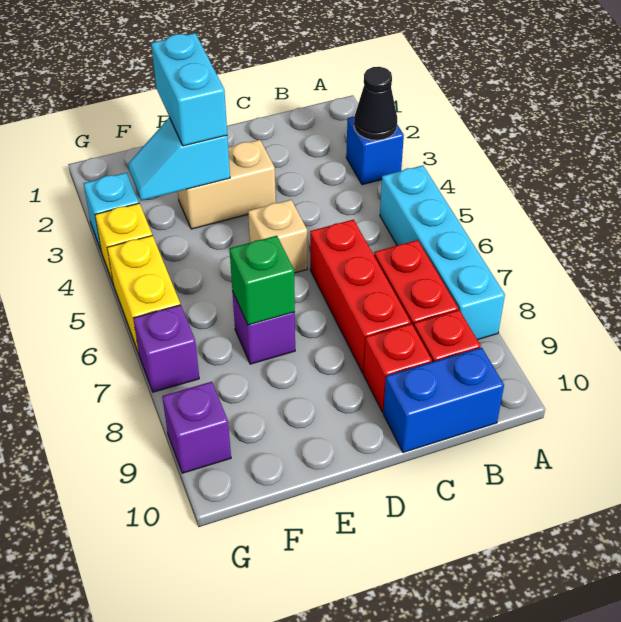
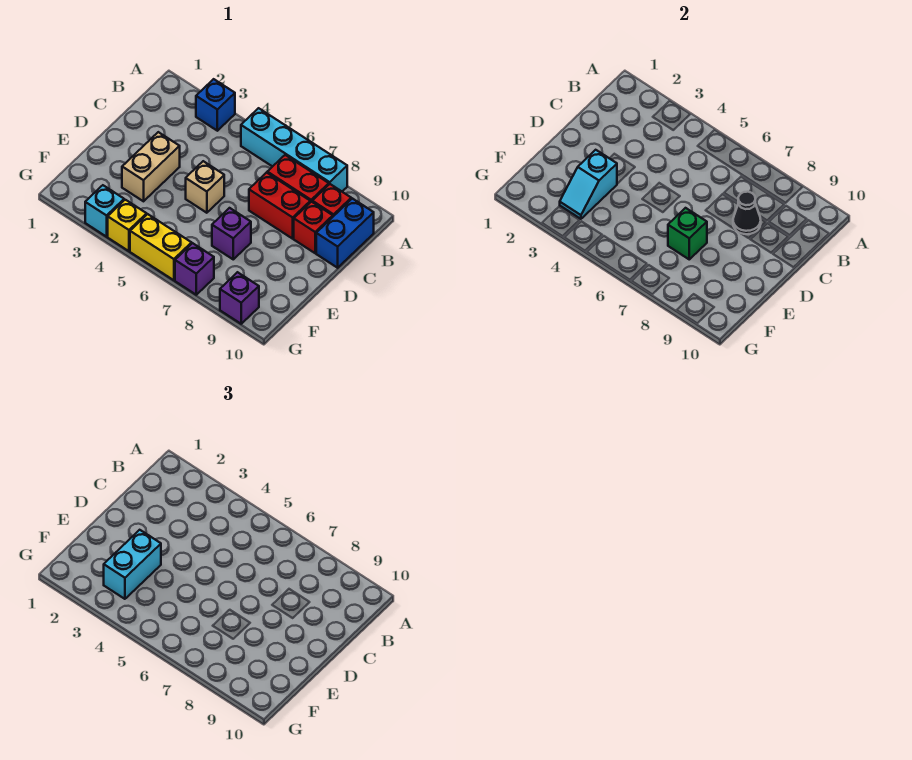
black cone A3 level 2 -> black cone C8 level 2
red brick C6:C8 level 1 -> red brick C7:C8 level 1
cyan brick E2:E3 level 3 -> cyan brick E3:F3 level 3

